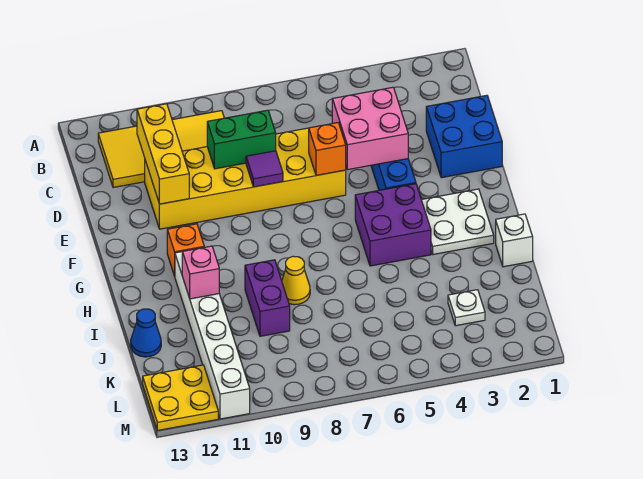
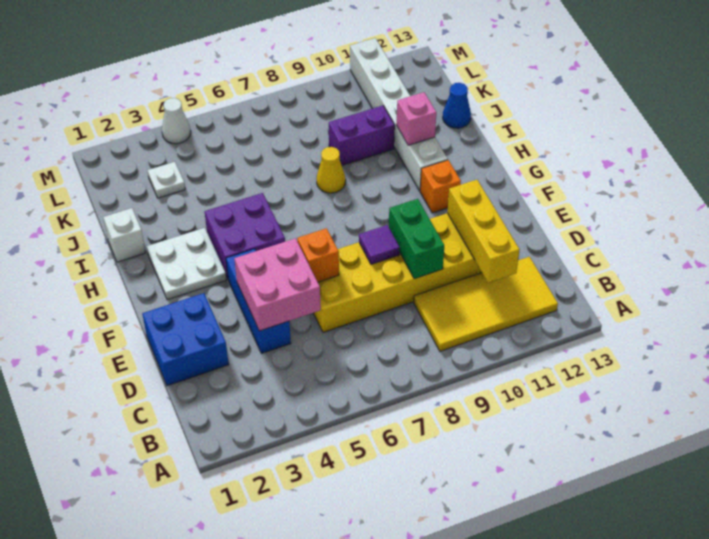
green brick D8:D9 level 2 -> green brick D9:E9 level 2
purple brick I9:J9 level 1 -> purple brick J9:J10 level 1
yellow plate L12:M13 level 1 -> none
none -> white cone M4 level 1

